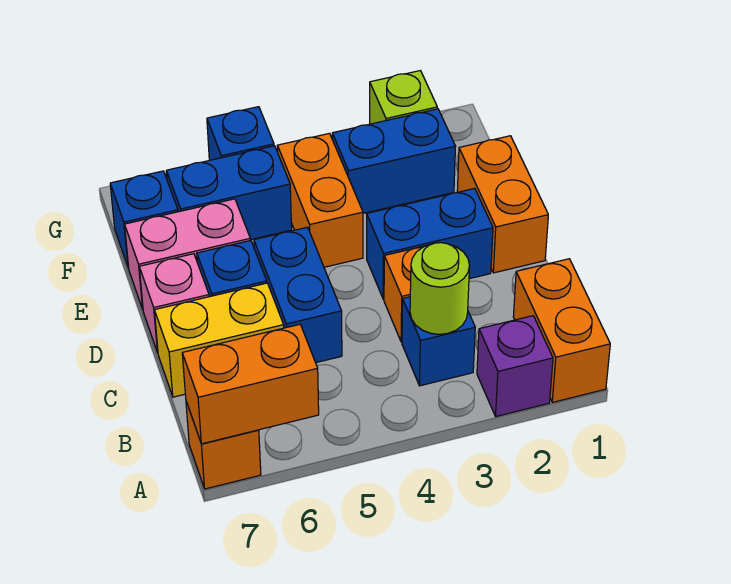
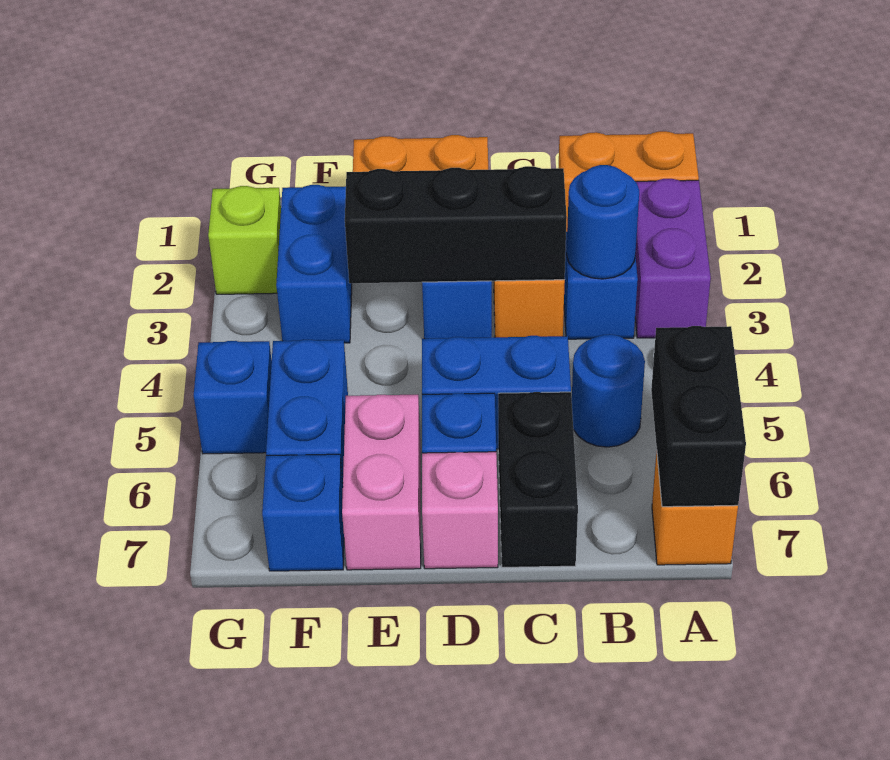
purple brick A2 level 1 -> purple brick A2:A3 level 1
orange brick A6:A7 level 2 -> black brick A6:A7 level 2
lime round brick B3 level 2 -> blue round brick B3 level 2
none -> blue round brick B5 level 1
none -> black brick C3:E3 level 2
yellow brick C6:C7 level 1 -> black brick C6:C7 level 1
orange brick E4:F4 level 1 -> none

